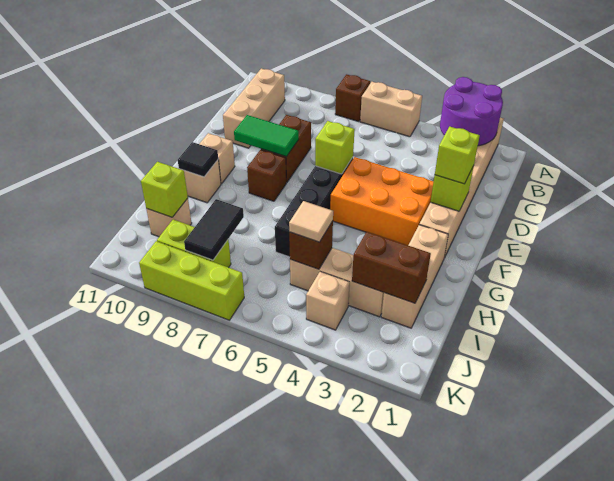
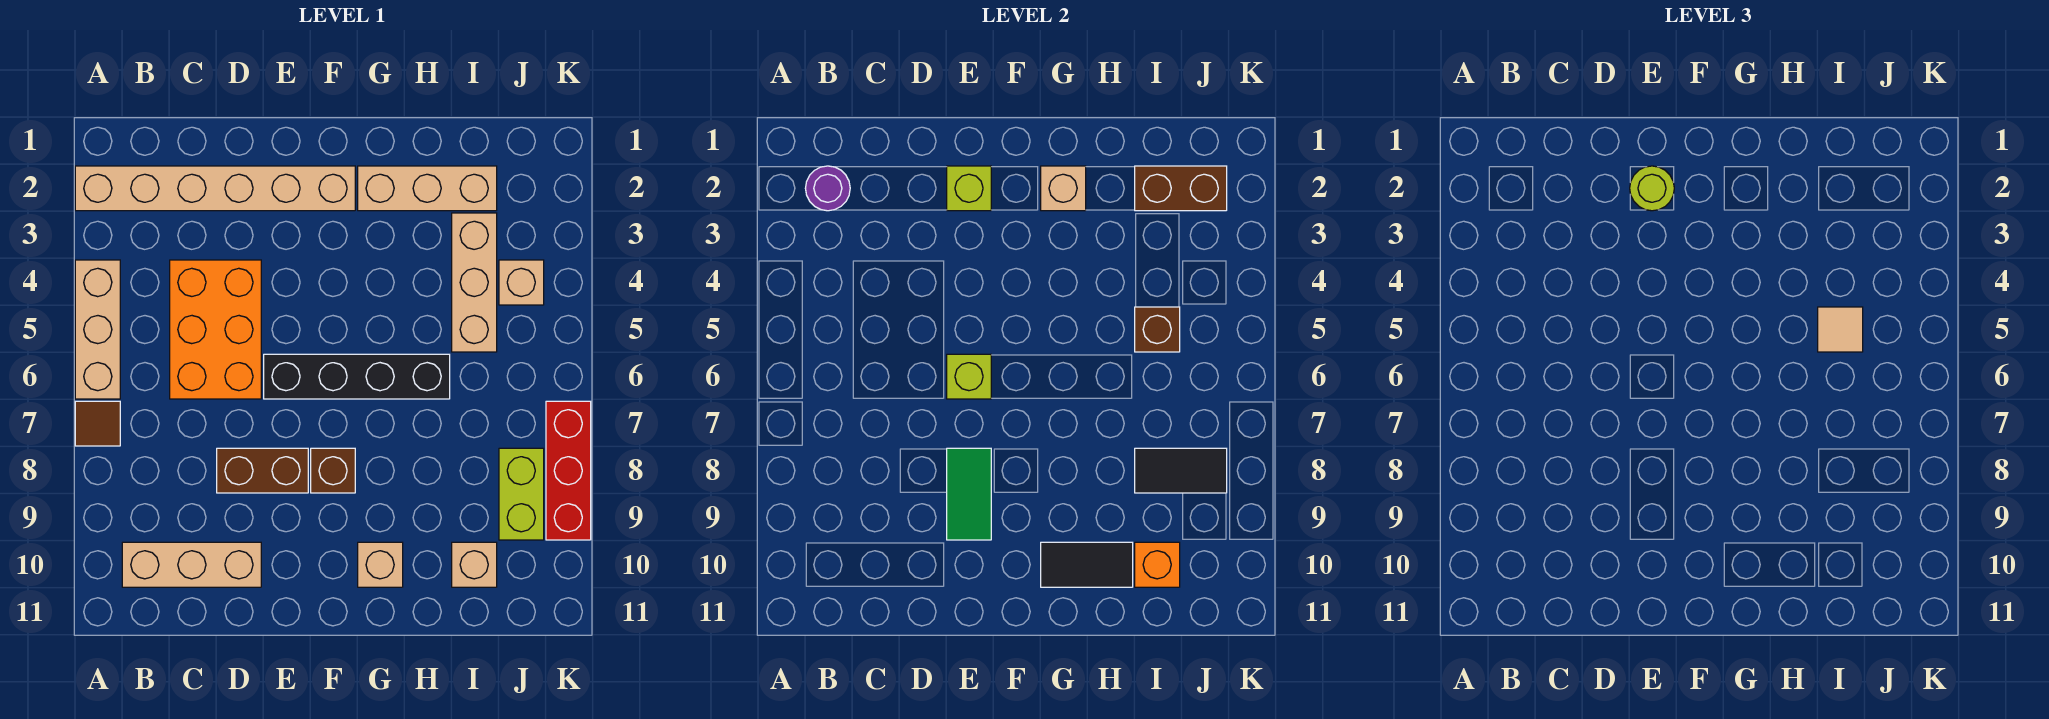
purple round brick A2:B3 level 2 -> purple round brick B2 level 2
tan brick A5:A6 level 1 -> tan brick A4:A6 level 1
brown brick A7 level 1 -> brown tile A7 level 1
lime brick E2 level 3 -> lime round brick E2 level 3
orange brick E3:F5 level 1 -> orange brick C4:D6 level 1
tan brick F10 level 1 -> tan brick G2 level 2
black tile G10 level 2 -> black tile G10:H10 level 2
brown brick I2:I3 level 2 -> brown brick I2:J2 level 2
lime brick I10 level 2 -> orange brick I10 level 2
lime brick K7:K9 level 1 -> red brick K7:K9 level 1

